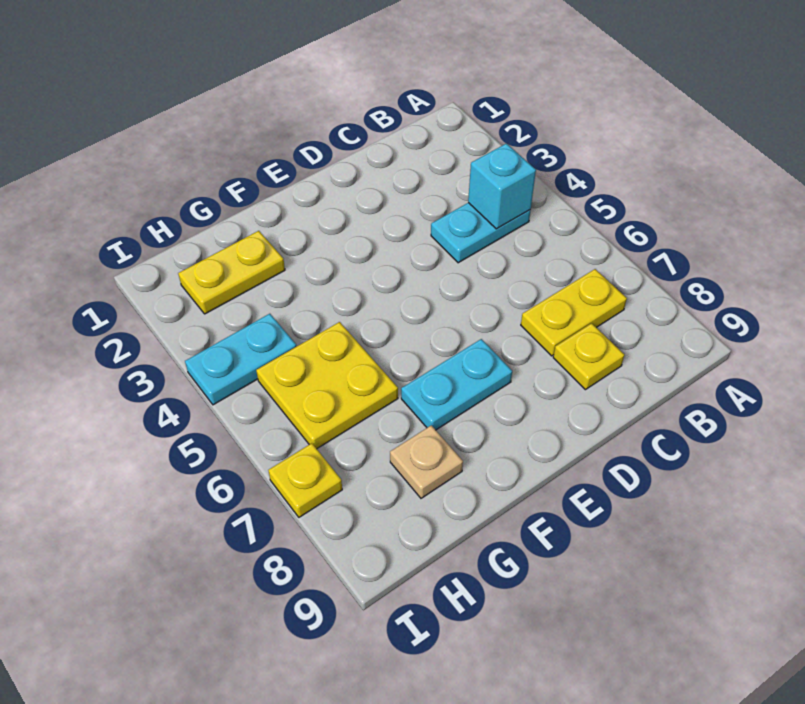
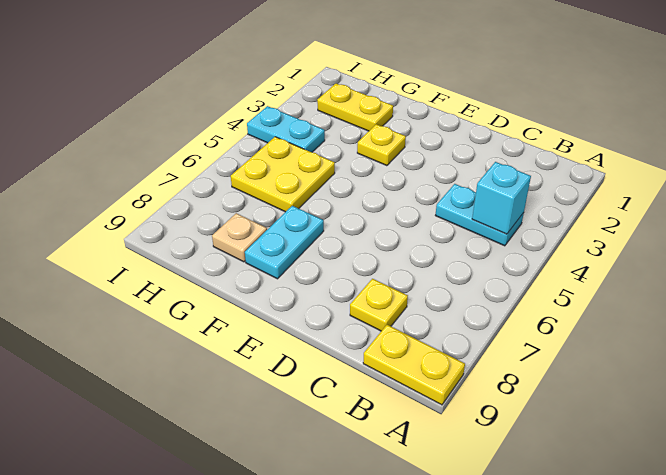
yellow plate B7:C7 level 1 -> yellow plate A9:B9 level 1
cyan plate E7:F7 level 1 -> cyan plate F7:F8 level 1
yellow plate I7 level 1 -> yellow plate F3 level 1

